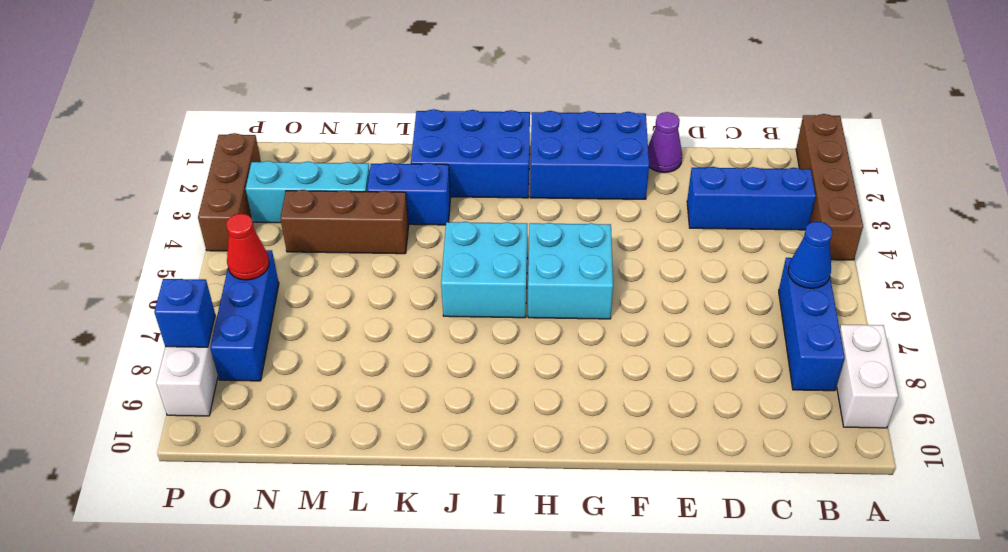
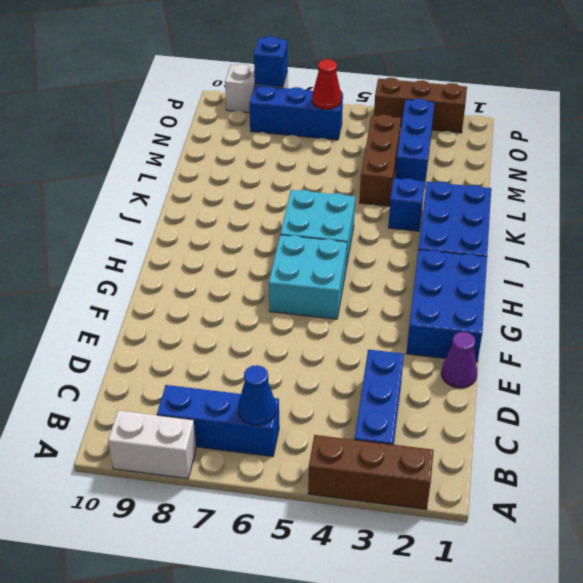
brown brick A1:A4 level 1 -> brown brick A2:A4 level 1
blue brick K3:L3 level 1 -> blue brick K3 level 1
cyan brick M3:O3 level 1 -> blue brick M3:O3 level 1

